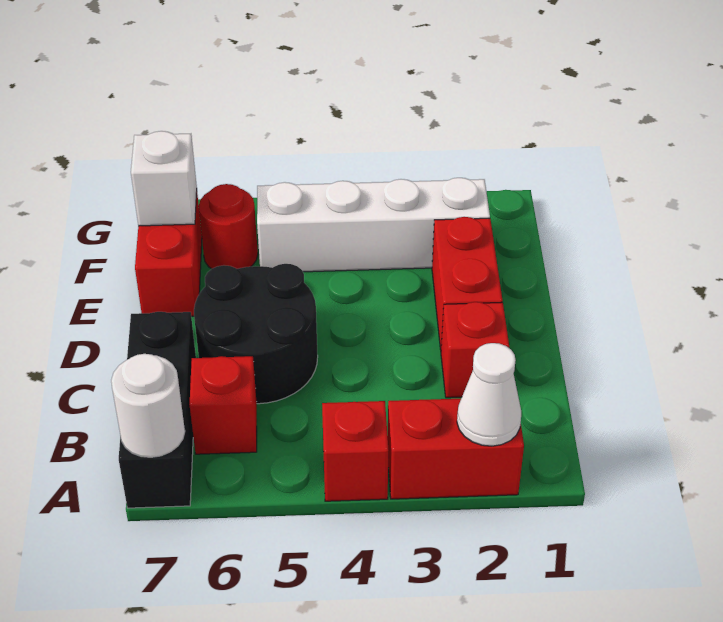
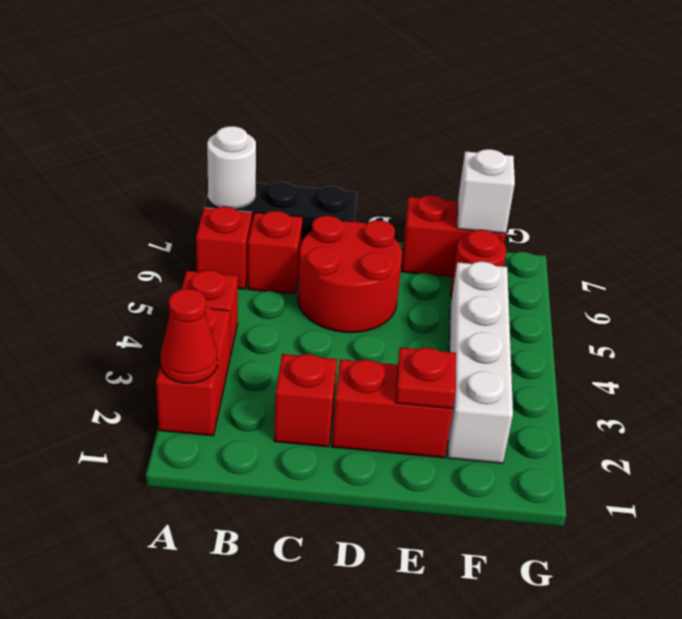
white cone A2 level 2 -> red cone A2 level 2
none -> red brick A6 level 1
black round brick C5:D6 level 1 -> red round brick C5:D6 level 1
none -> red plate E2 level 2

